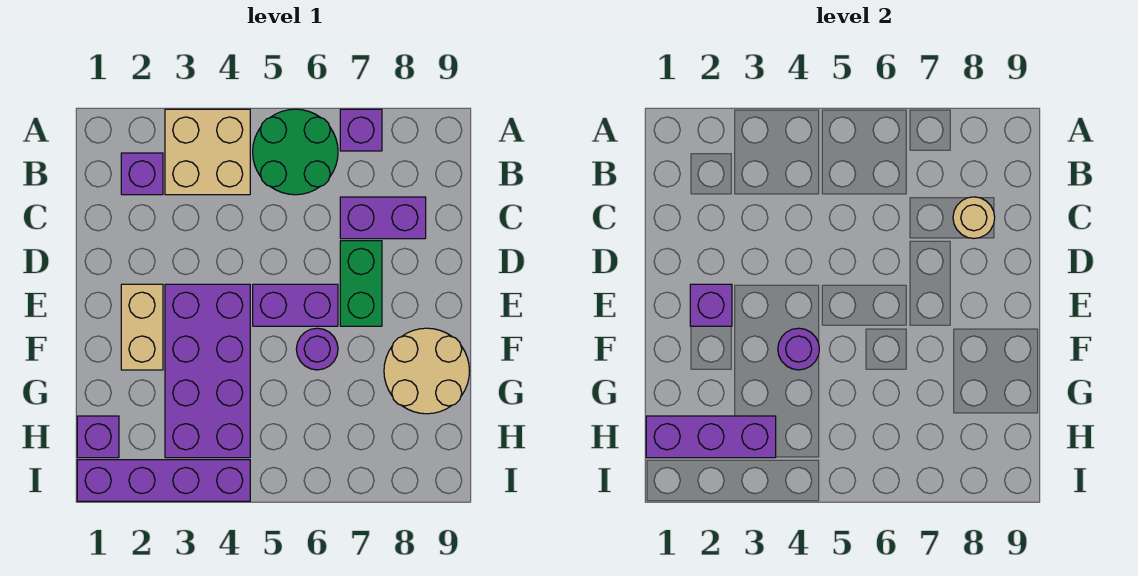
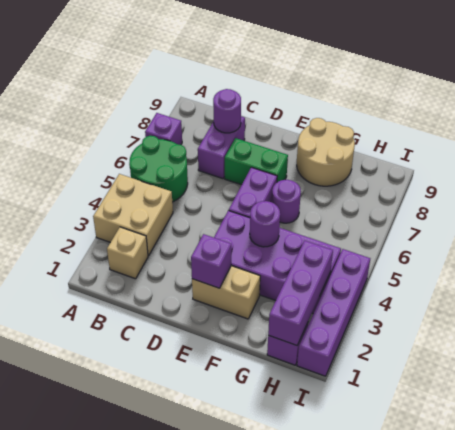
purple brick B2 level 1 -> tan brick B2 level 1
tan round brick C8 level 2 -> purple round brick C8 level 2

